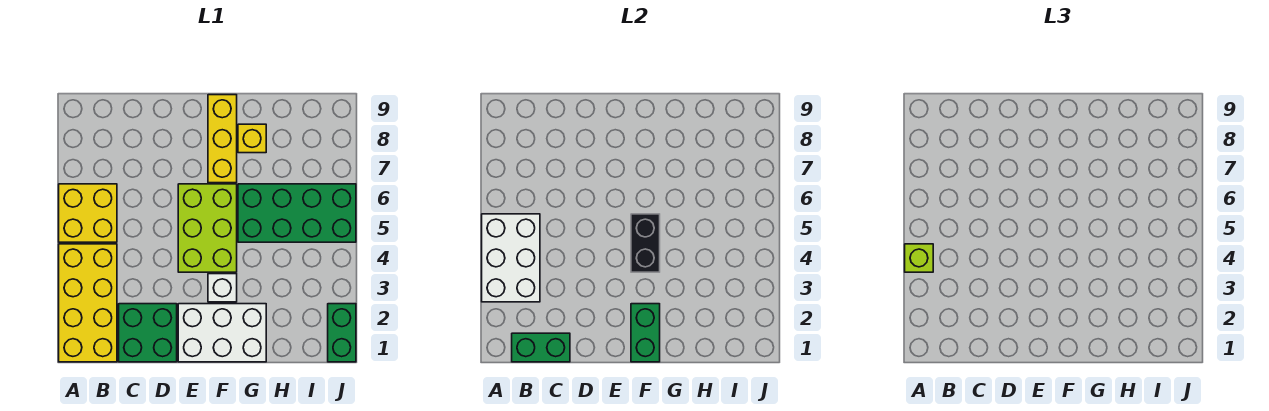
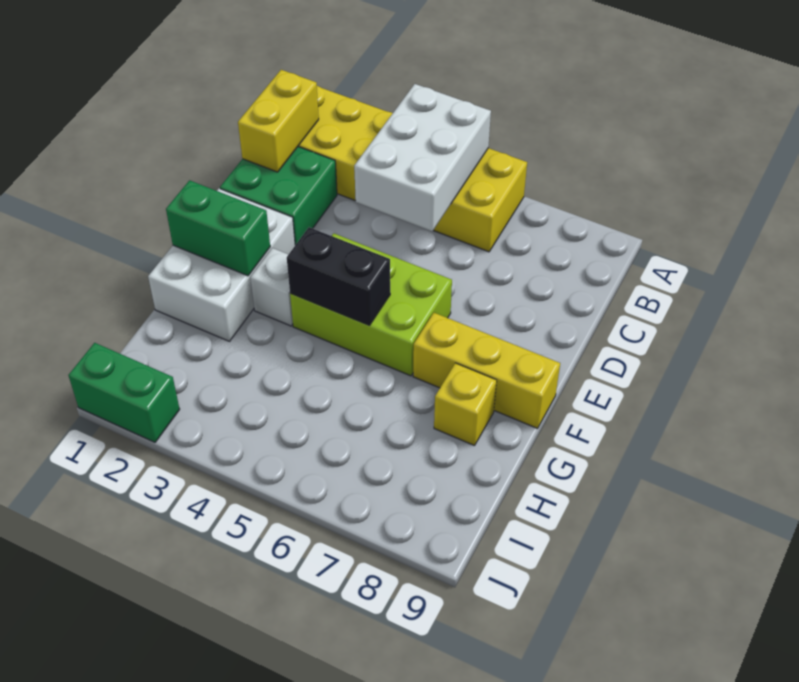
white brick A3:B5 level 2 -> white brick A4:C5 level 2
lime brick A4 level 3 -> none
green brick B1:C1 level 2 -> yellow brick B1:C1 level 2
green brick G5:J6 level 1 -> none

